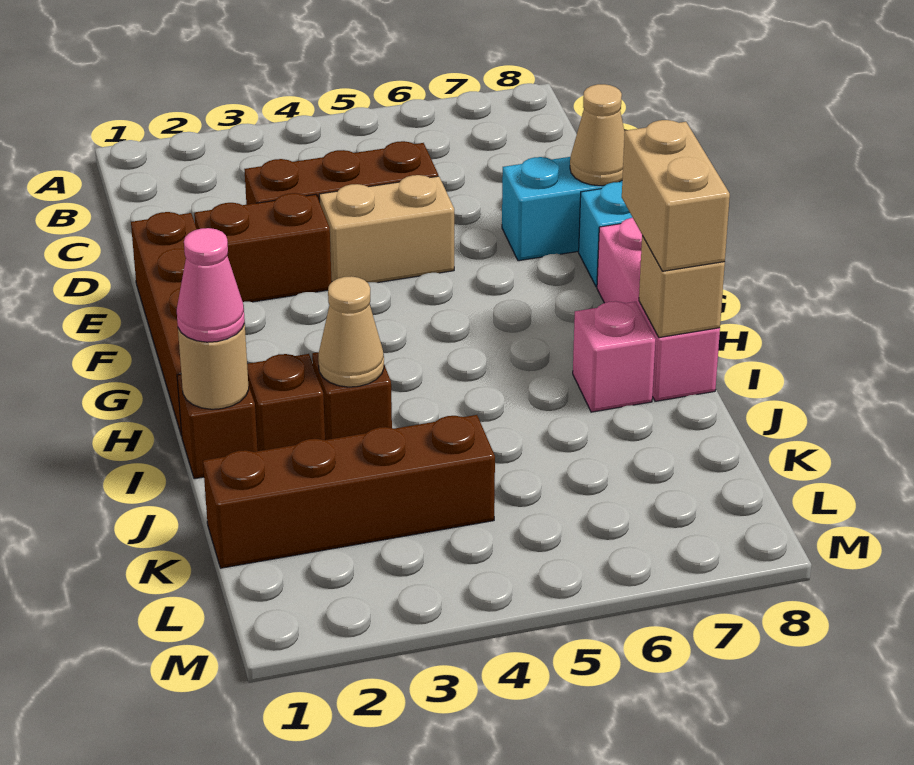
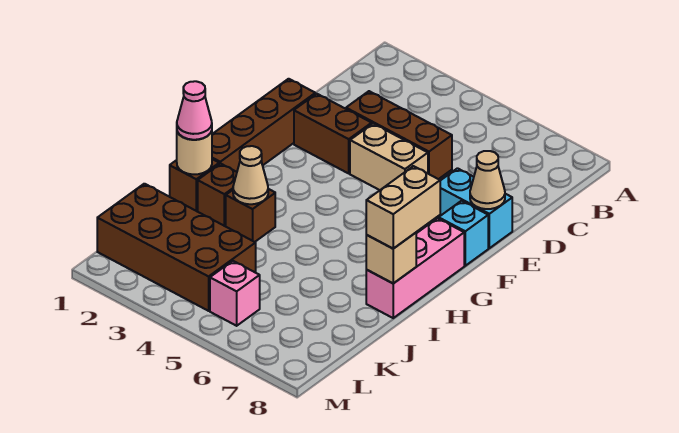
pink brick I7 level 1 -> pink brick L5 level 1
brown brick K1:K4 level 1 -> brown brick K1:L4 level 1

